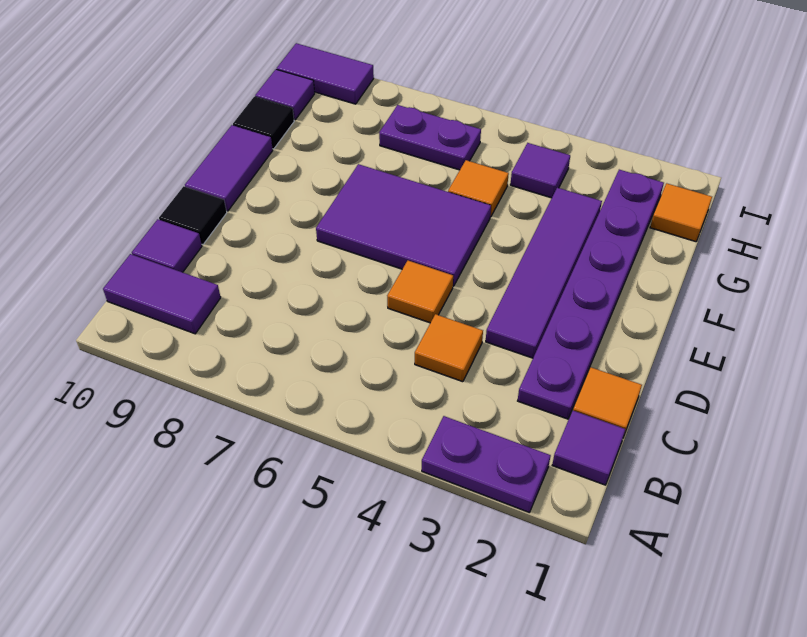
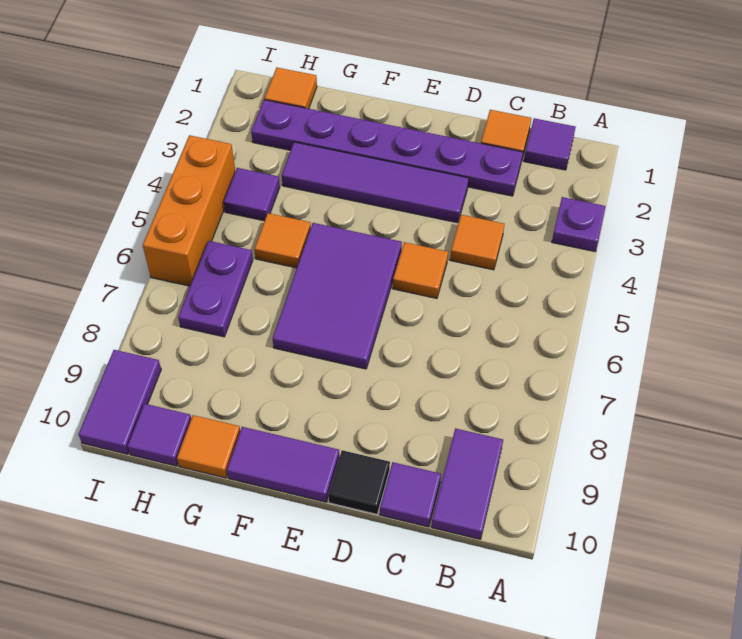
purple plate A2:A3 level 1 -> purple plate A3 level 1
black tile G10 level 1 -> orange tile G10 level 1
none -> orange brick I4:I6 level 1

